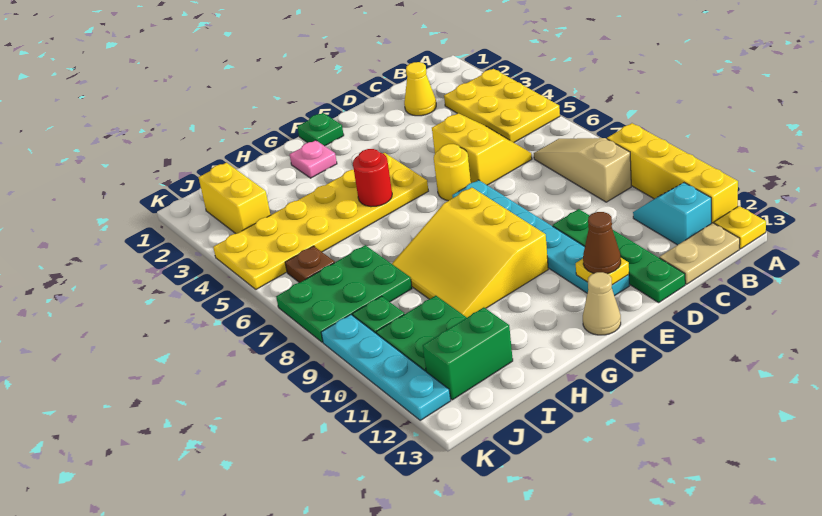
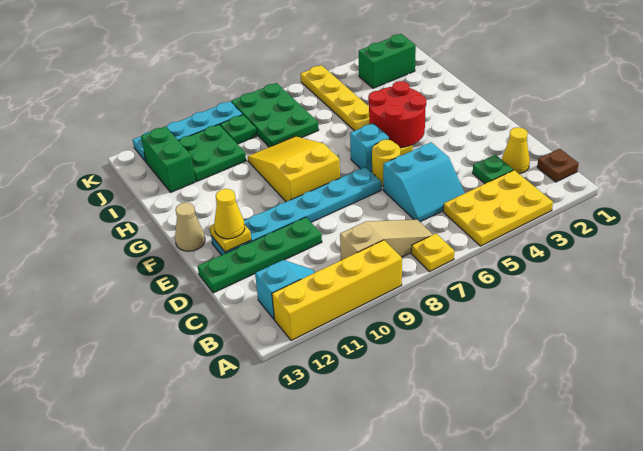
yellow plate A13 level 1 -> yellow plate A7 level 1
tan plate B13:C13 level 1 -> none
yellow slope C5:D6 level 1 top D -> cyan slope C5:D6 level 1 top D
brown cone E12 level 3 -> yellow cone E12 level 3
green plate F1 level 1 -> green plate C3 level 1
yellow plate F4:K5 level 1 -> yellow plate F5:K5 level 1
none -> cyan brick F6 level 1
yellow slope F8:H10 level 1 top F -> yellow slope F8:H9 level 1 top F
pink plate G2 level 1 -> none
red round brick G5 level 2 -> red round brick F4:G5 level 2
yellow brick J2:J3 level 1 -> green brick J2:J3 level 1
brown plate J6 level 1 -> brown plate B1 level 1

